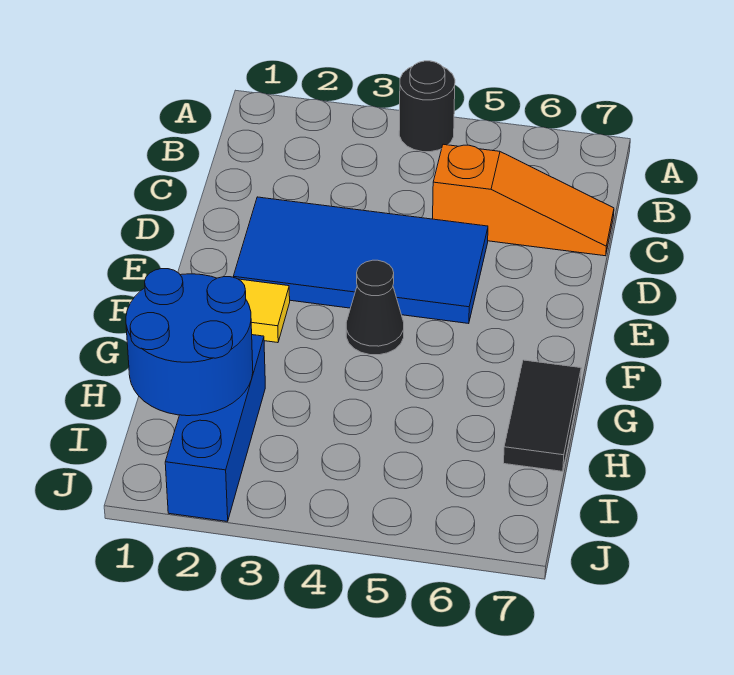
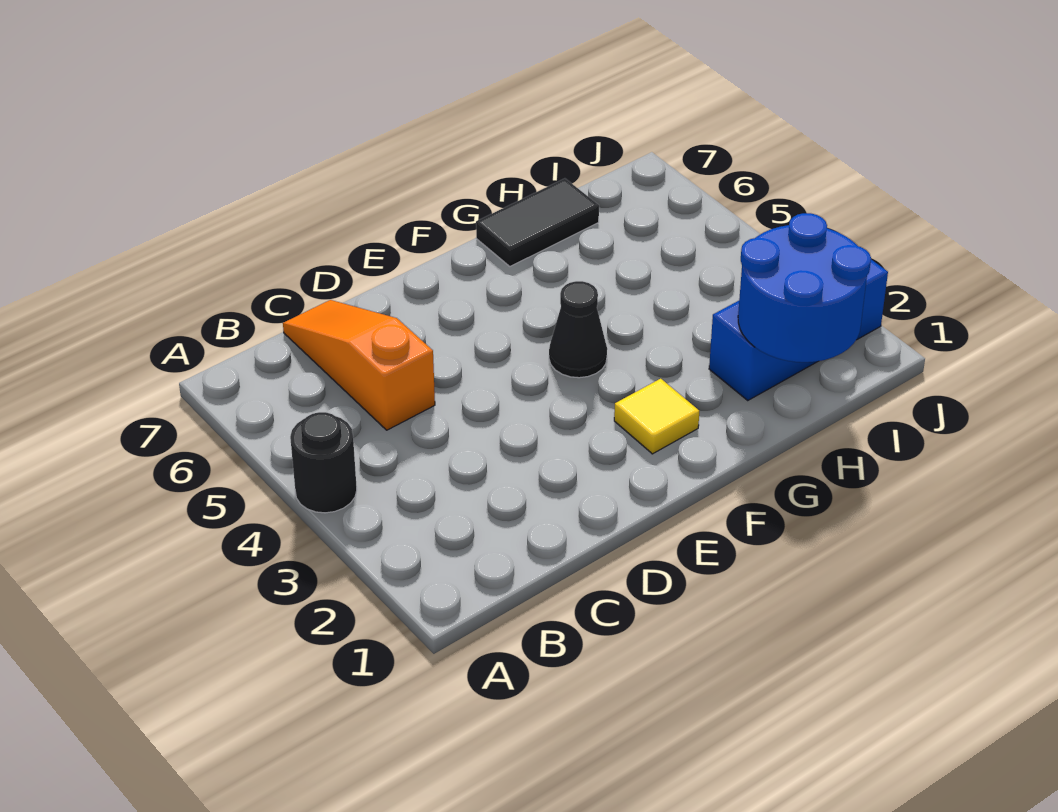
blue tile D2:E5 level 1 -> none

